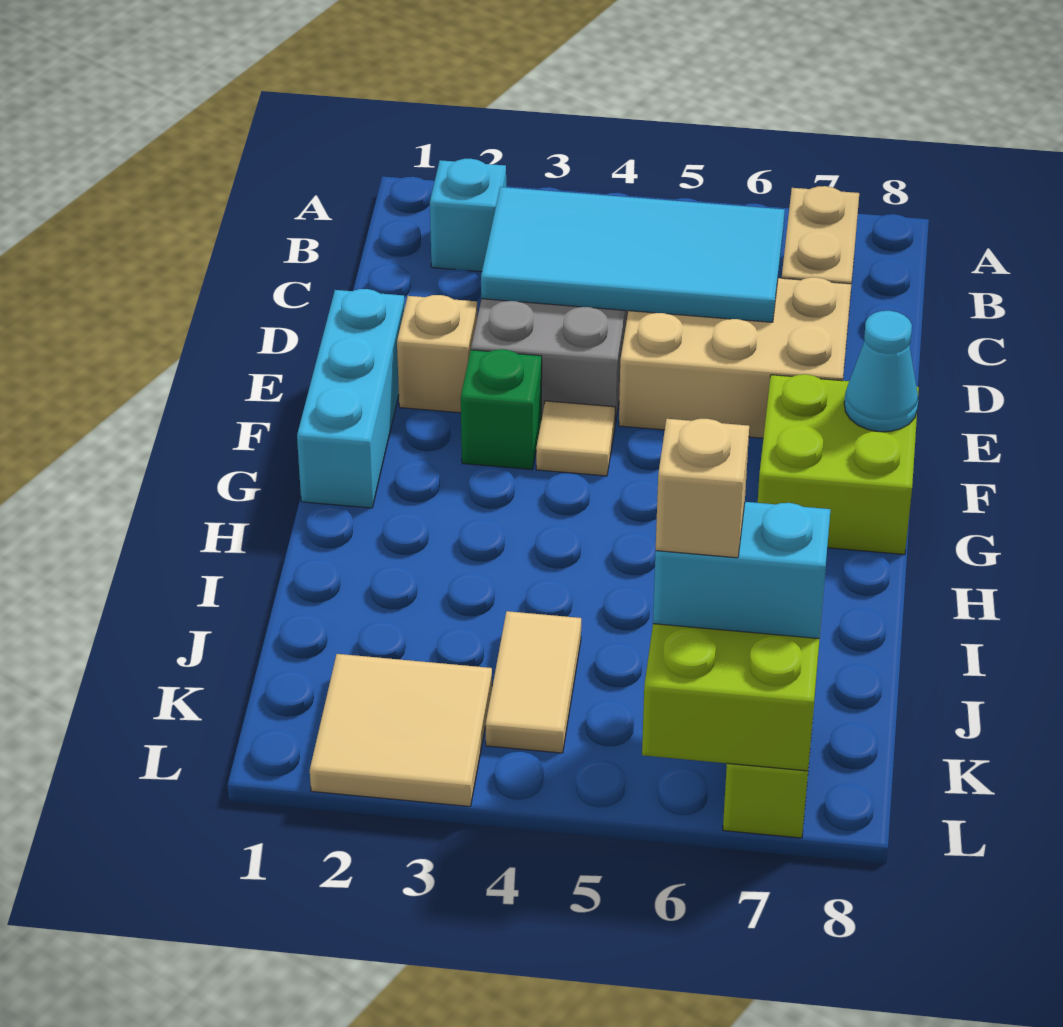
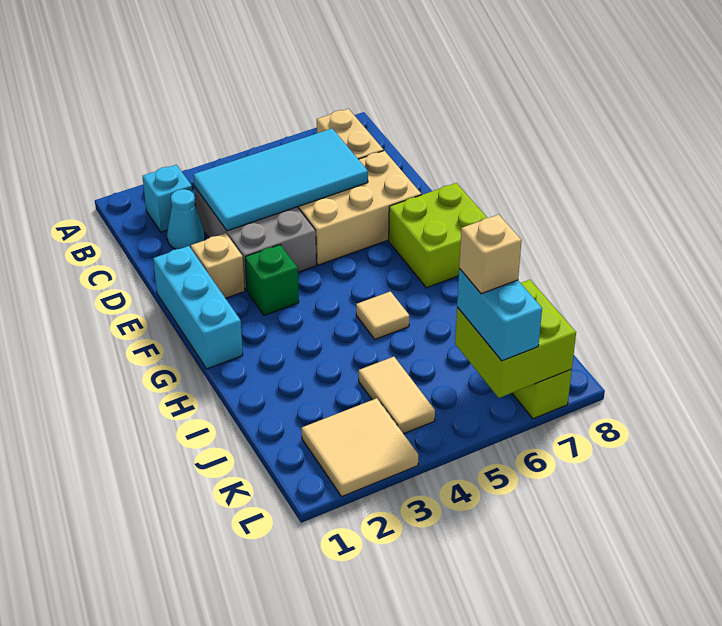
tan tile F4 level 1 -> tan tile H5 level 1
cyan cone F8 level 2 -> cyan cone C2 level 1
cyan brick K6:K7 level 3 -> cyan brick K6:L6 level 3

